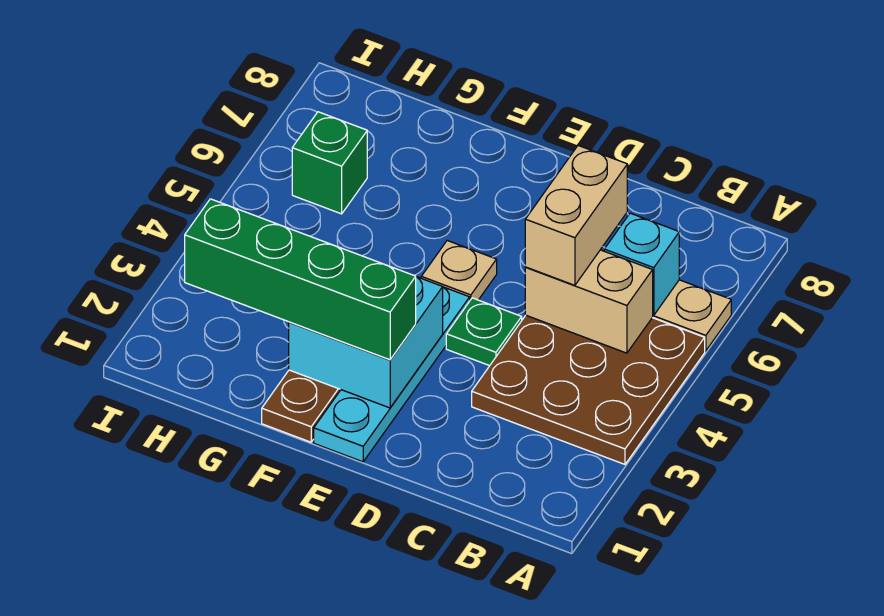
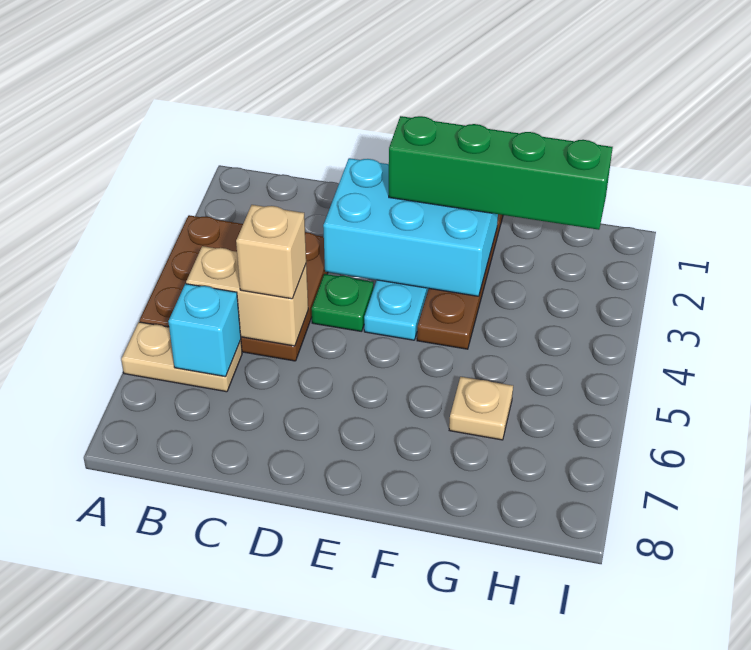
tan brick C5:C6 level 3 -> tan brick C5 level 3
cyan brick E2:F3 level 2 -> cyan brick D2:F3 level 2
tan plate E5 level 1 -> tan plate G6 level 1
green brick H6 level 1 -> none

